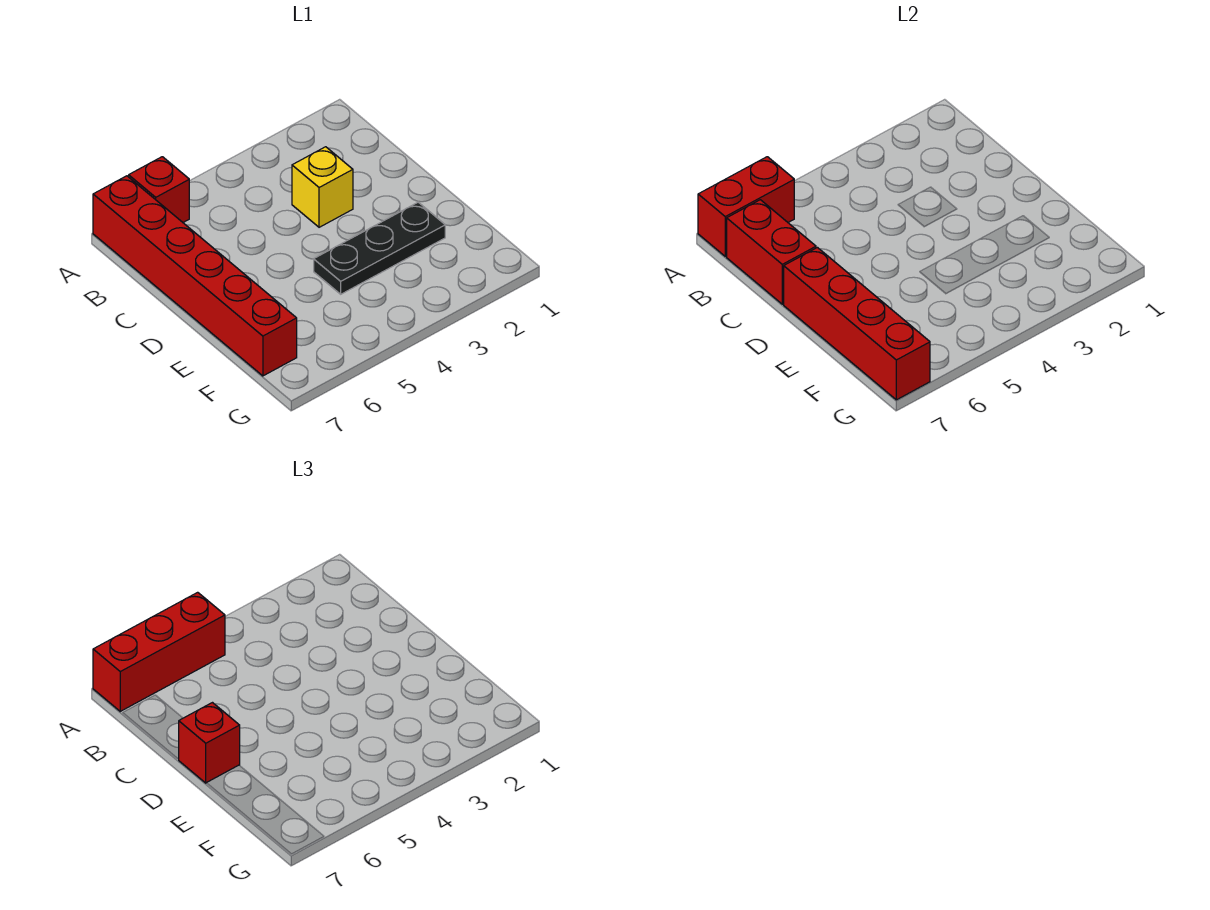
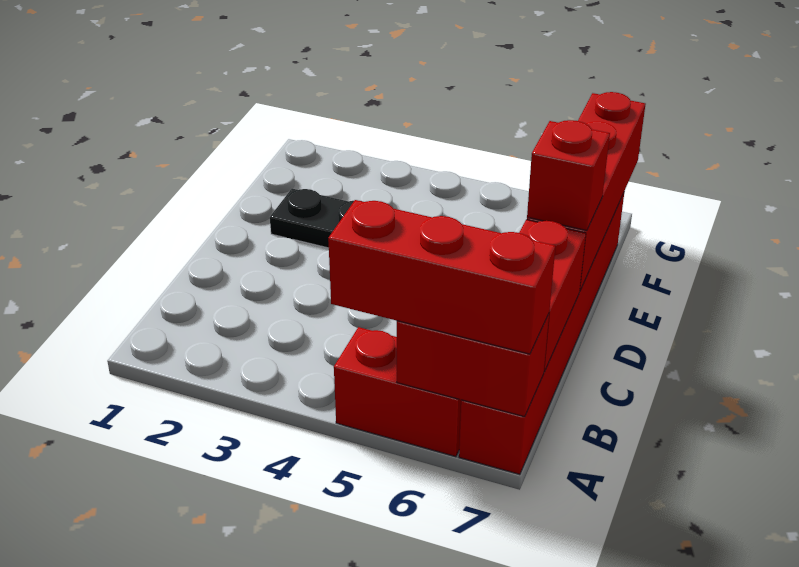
red brick A6 level 1 -> red brick A5:A6 level 1
yellow brick C3 level 1 -> none

